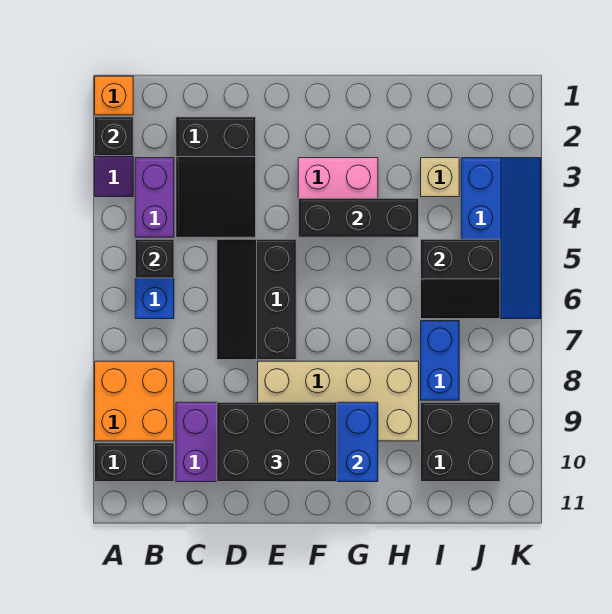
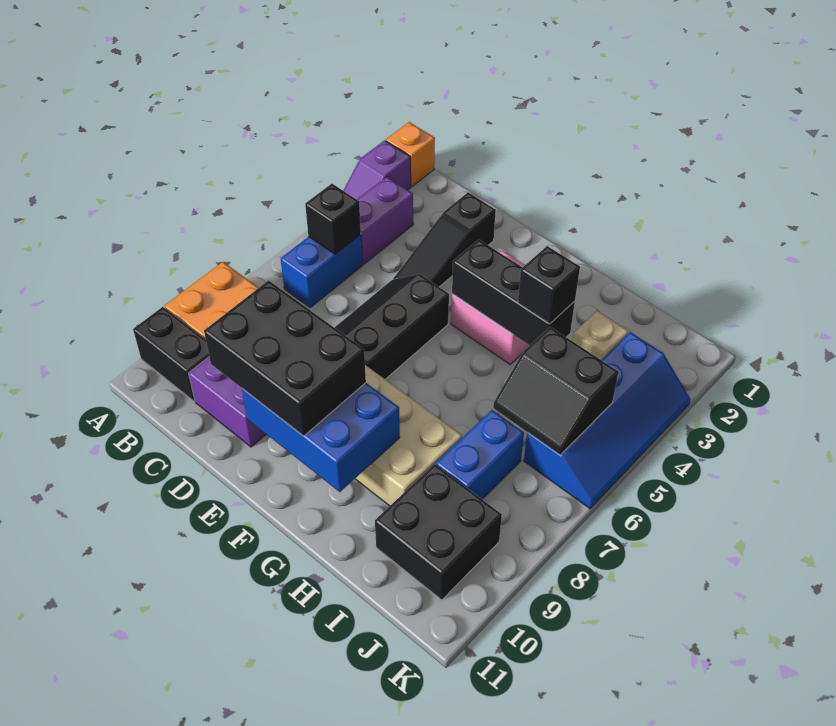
black brick A2 level 2 -> black brick H4 level 3
black slope C2:D4 level 1 top 2 -> black slope D2:D4 level 1 top 2

